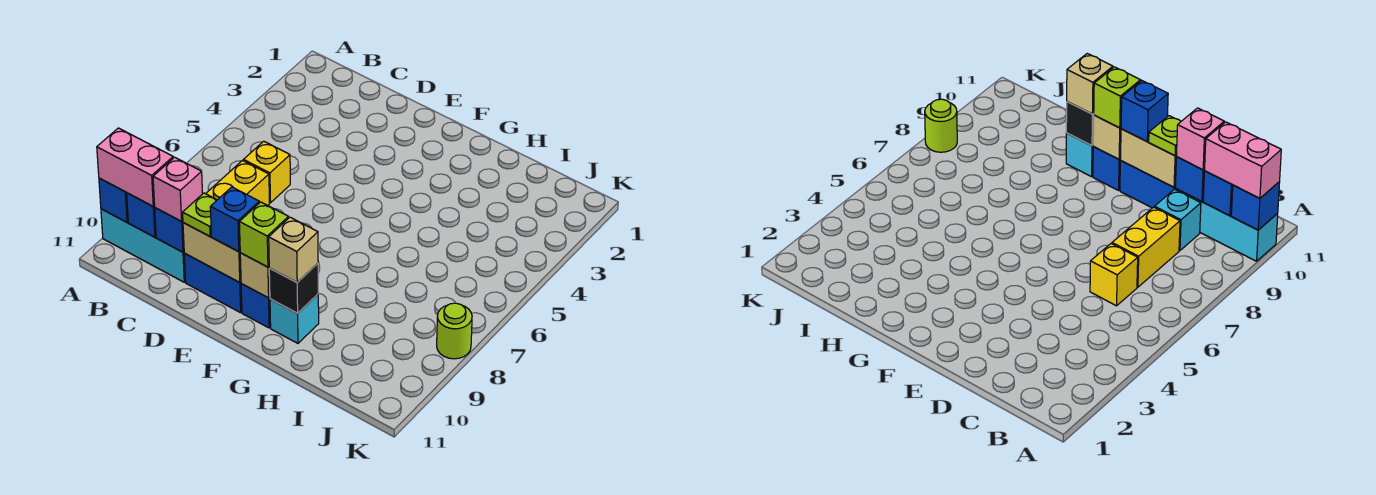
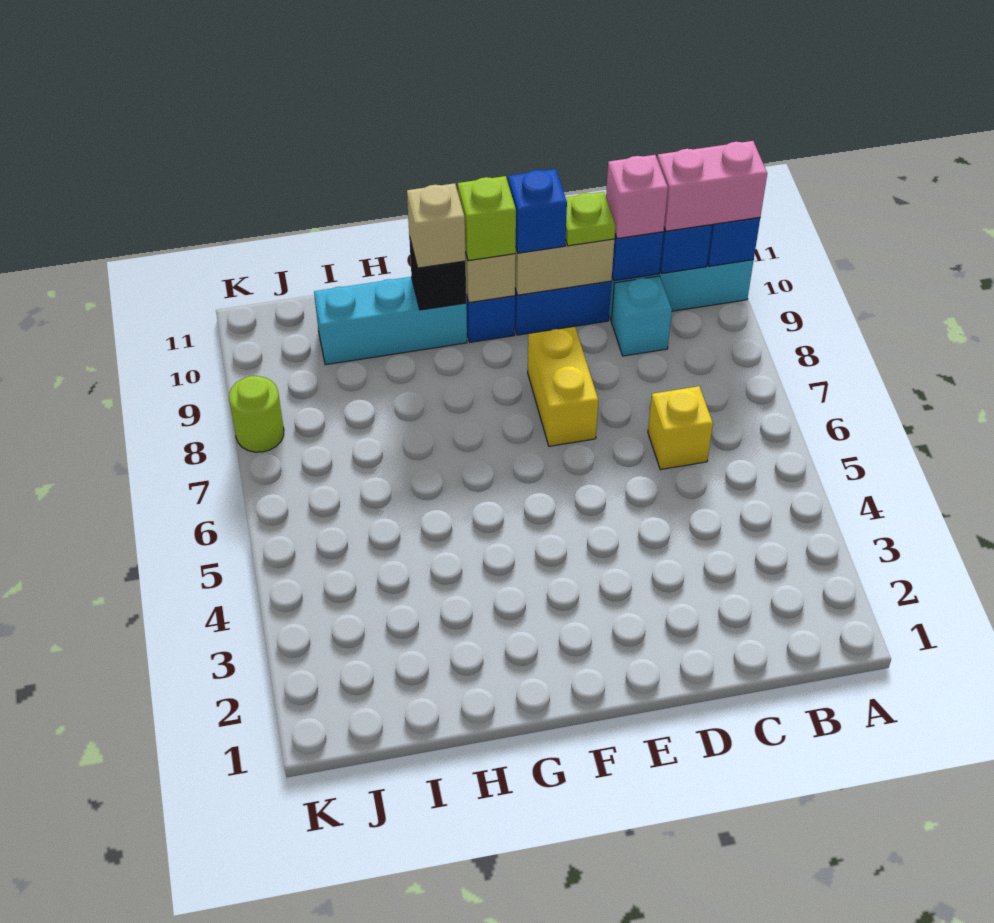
yellow brick C7:C8 level 1 -> yellow brick E7:E8 level 1
cyan brick G10 level 1 -> cyan brick G10:I10 level 1

